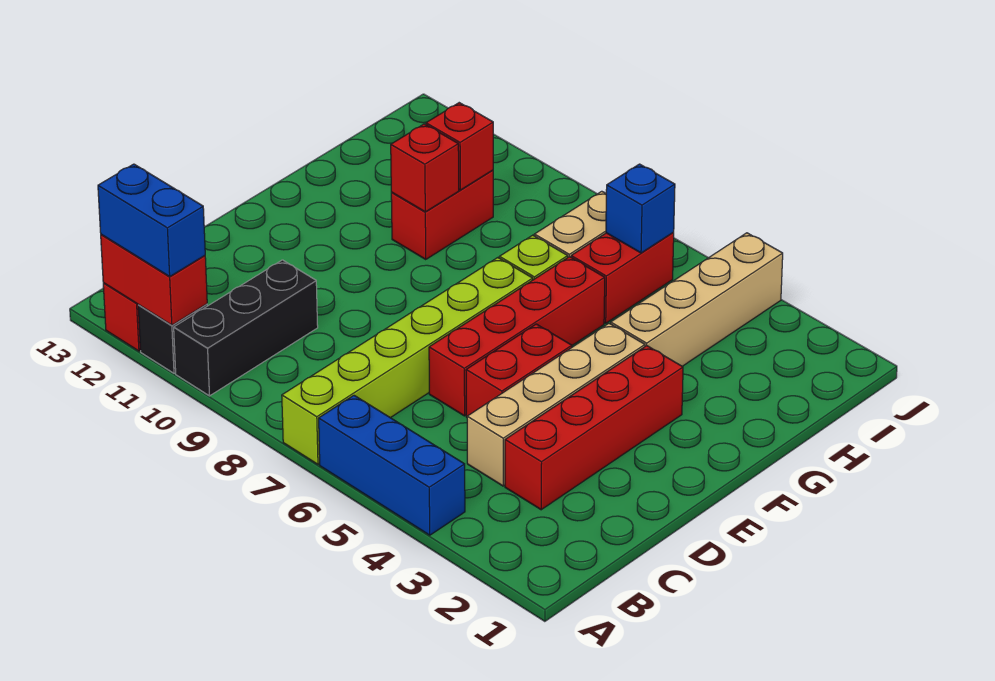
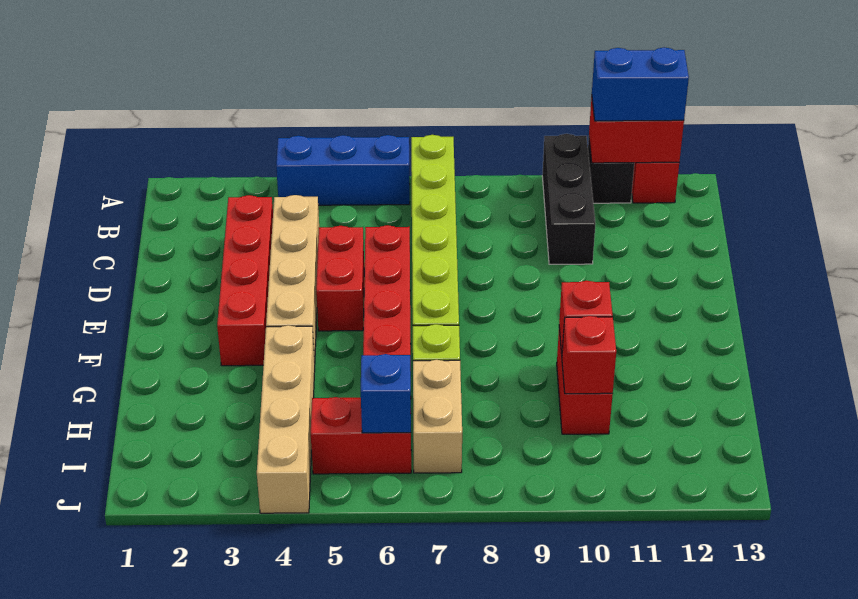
red brick H6:I6 level 1 -> red brick I5:I6 level 1

